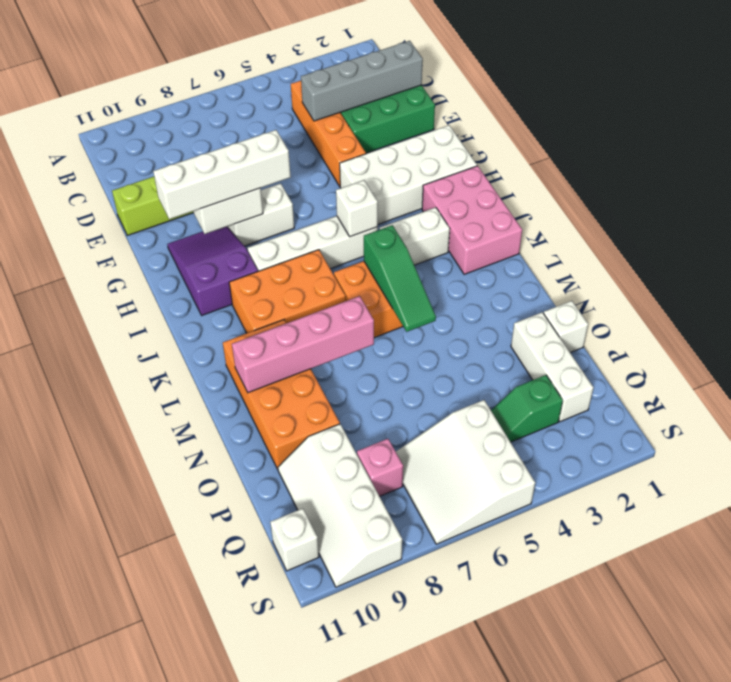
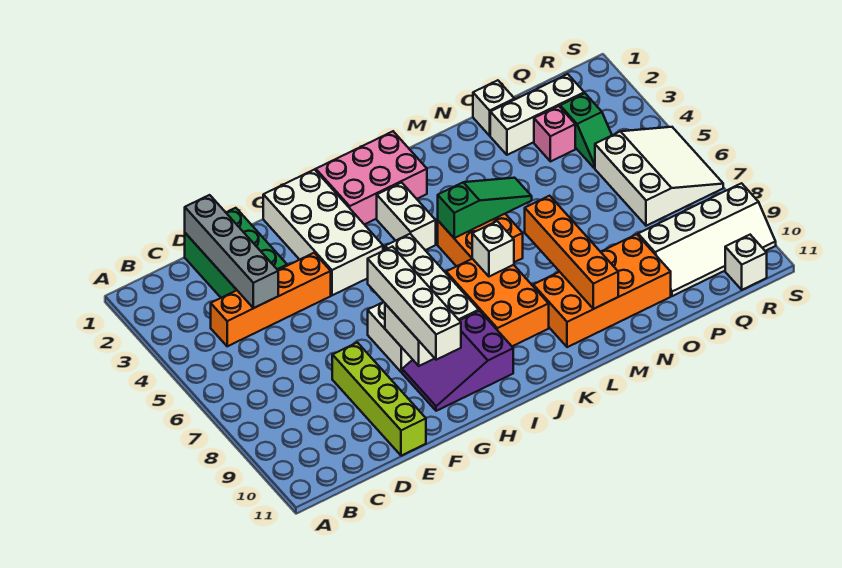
white brick I5 level 2 -> white brick K7 level 2
pink brick M7:M10 level 2 -> orange brick M7:M10 level 2
white slope Q5:S7 level 1 top 5 -> white slope Q5:S7 level 1 top Q
pink brick Q8 level 1 -> pink brick P3 level 1

